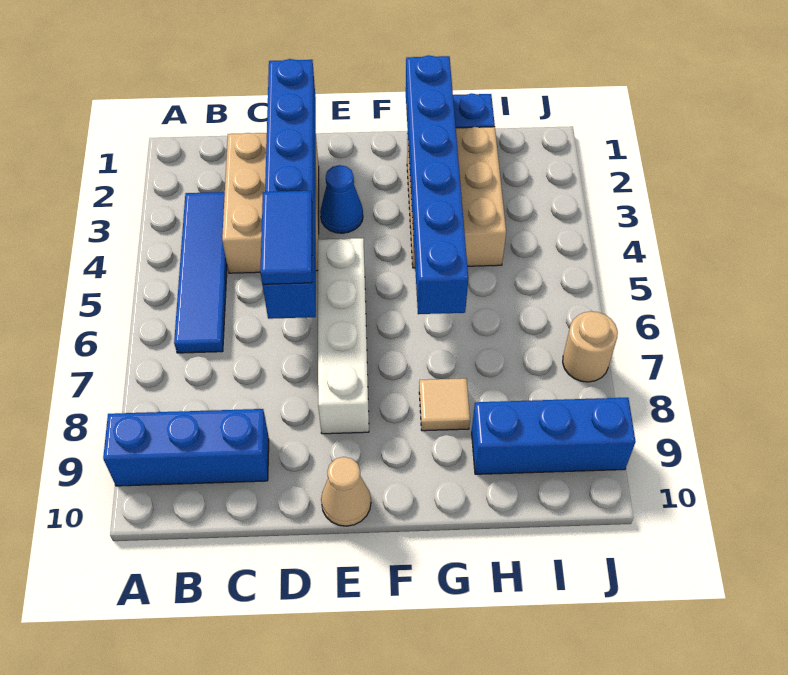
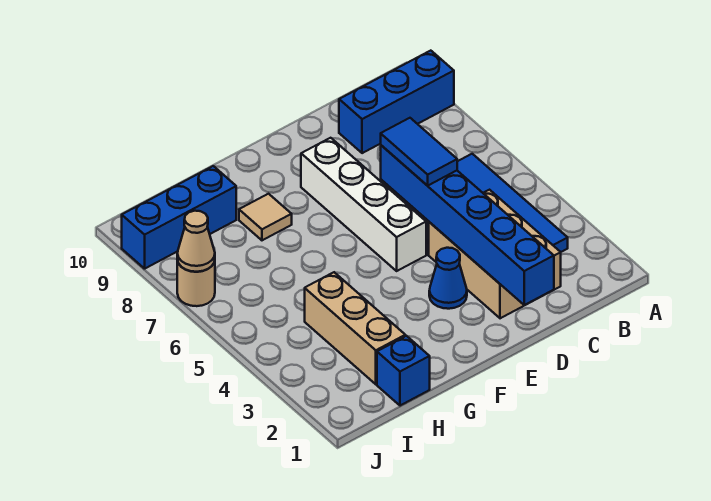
tan cone E10 level 1 -> tan cone J7 level 2
blue brick G1:G6 level 2 -> none
tan brick G2:H4 level 1 -> tan brick H2:H4 level 1

